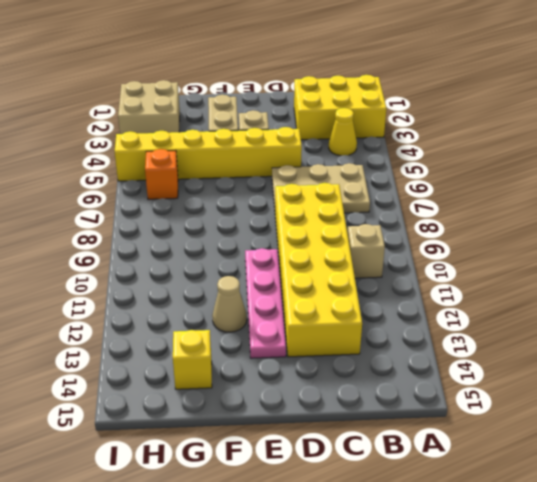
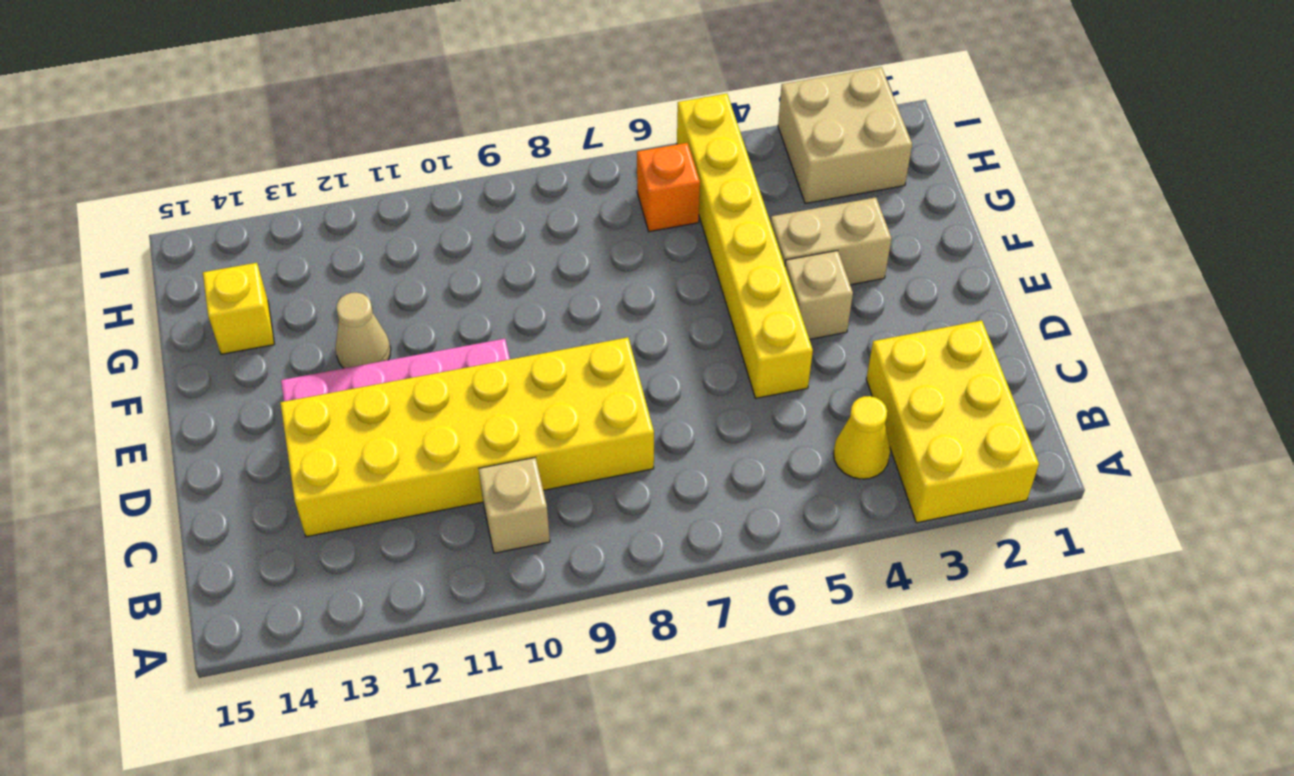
tan plate B6:D7 level 1 -> none

